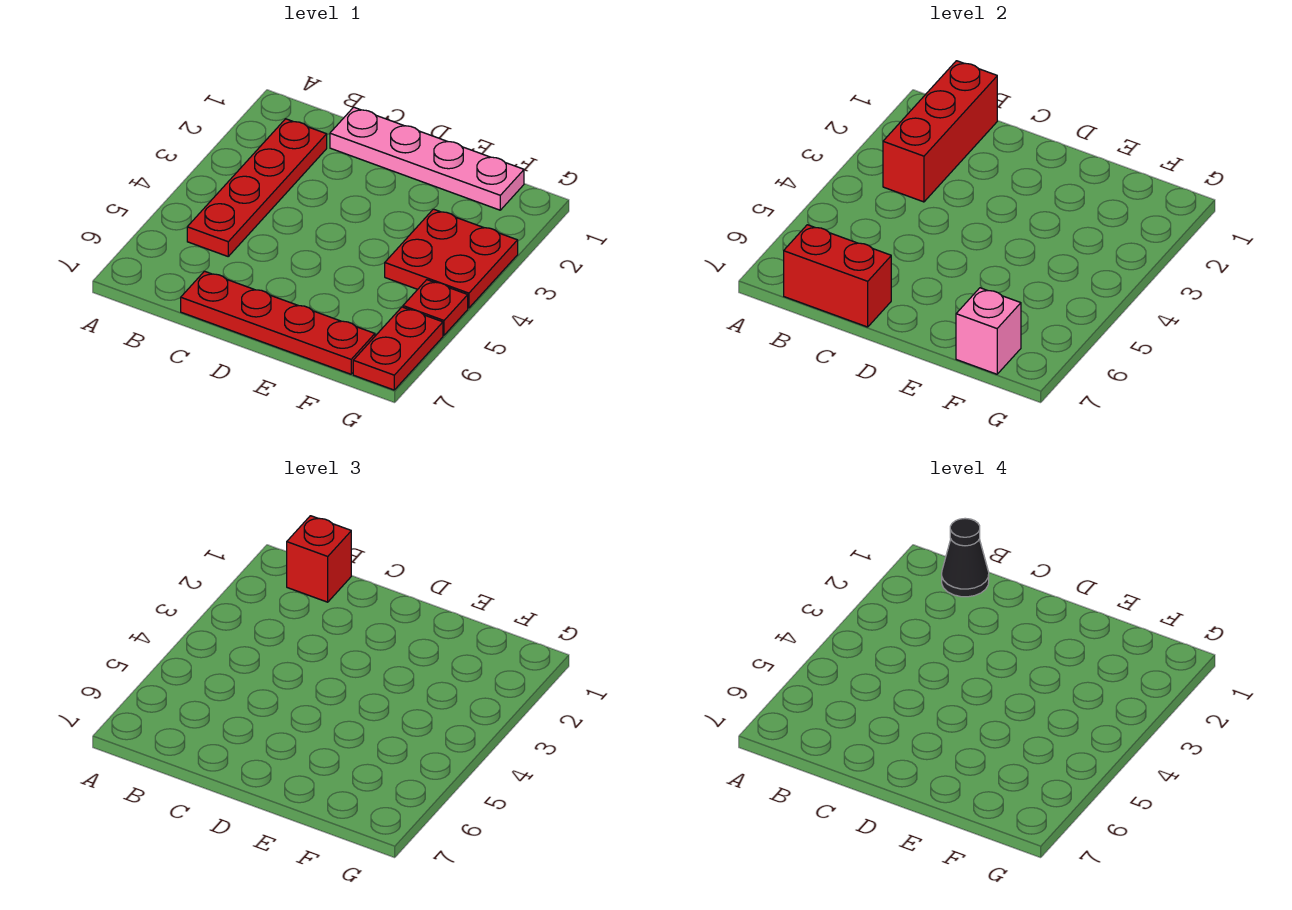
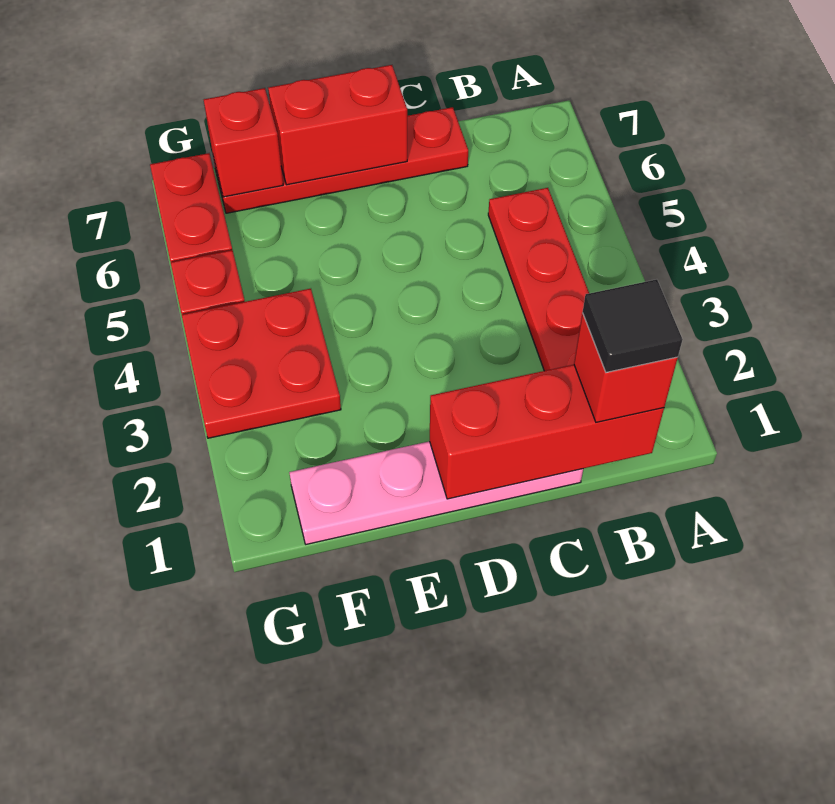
red brick B1:B3 level 2 -> red brick B1:D1 level 2
black cone B1 level 4 -> black tile B1 level 4
red brick B7:C7 level 2 -> red brick D7:E7 level 2
pink brick F7 level 2 -> red brick F7 level 2

